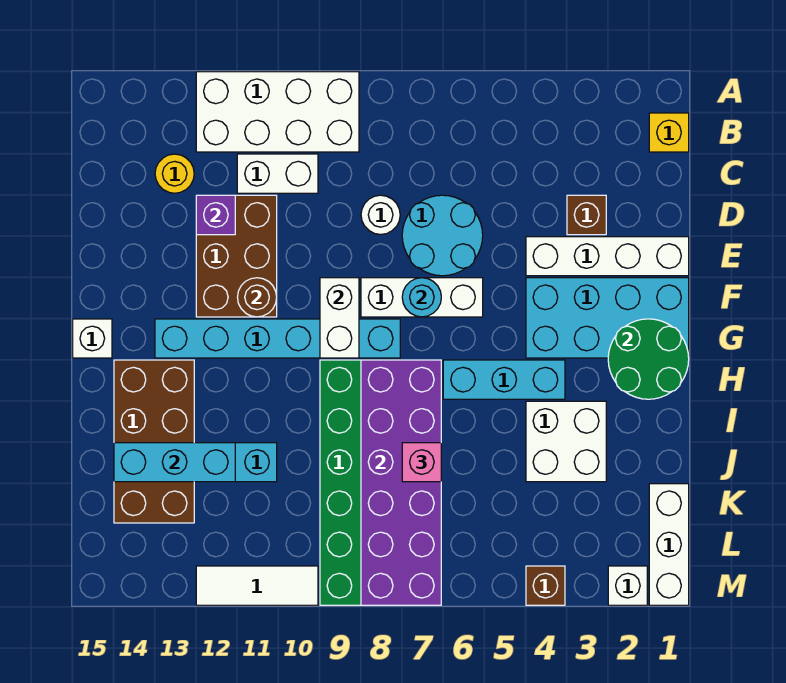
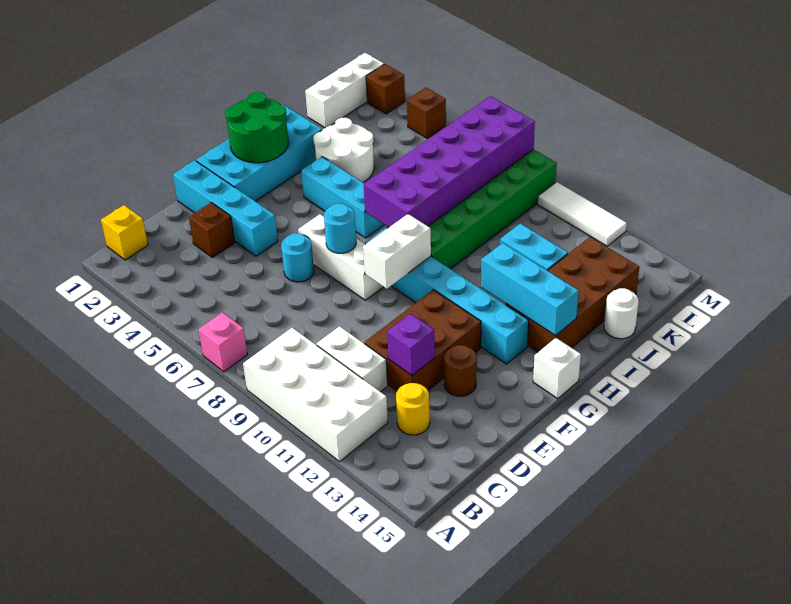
cyan round brick D6:E7 level 1 -> cyan round brick E6 level 1
white round brick D8 level 1 -> white round brick J15 level 1
white brick E1:E4 level 1 -> cyan brick E1:E4 level 1
cyan brick F1:G4 level 1 -> cyan brick F1:I2 level 1
brown round brick F11 level 2 -> brown round brick E13 level 1
white brick I3:J4 level 1 -> white round brick I3:J4 level 1
pink brick J7 level 3 -> pink brick A7 level 1
cyan brick J12:J14 level 2 -> cyan brick H12:H14 level 2
white brick M2 level 1 -> brown brick M2 level 1

